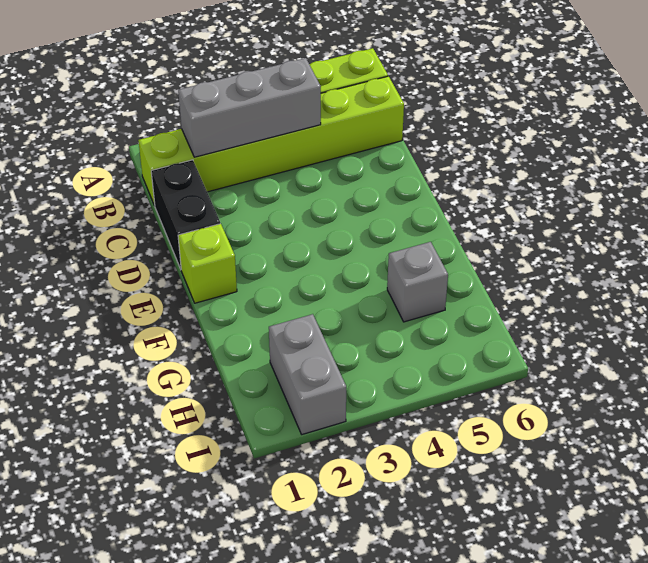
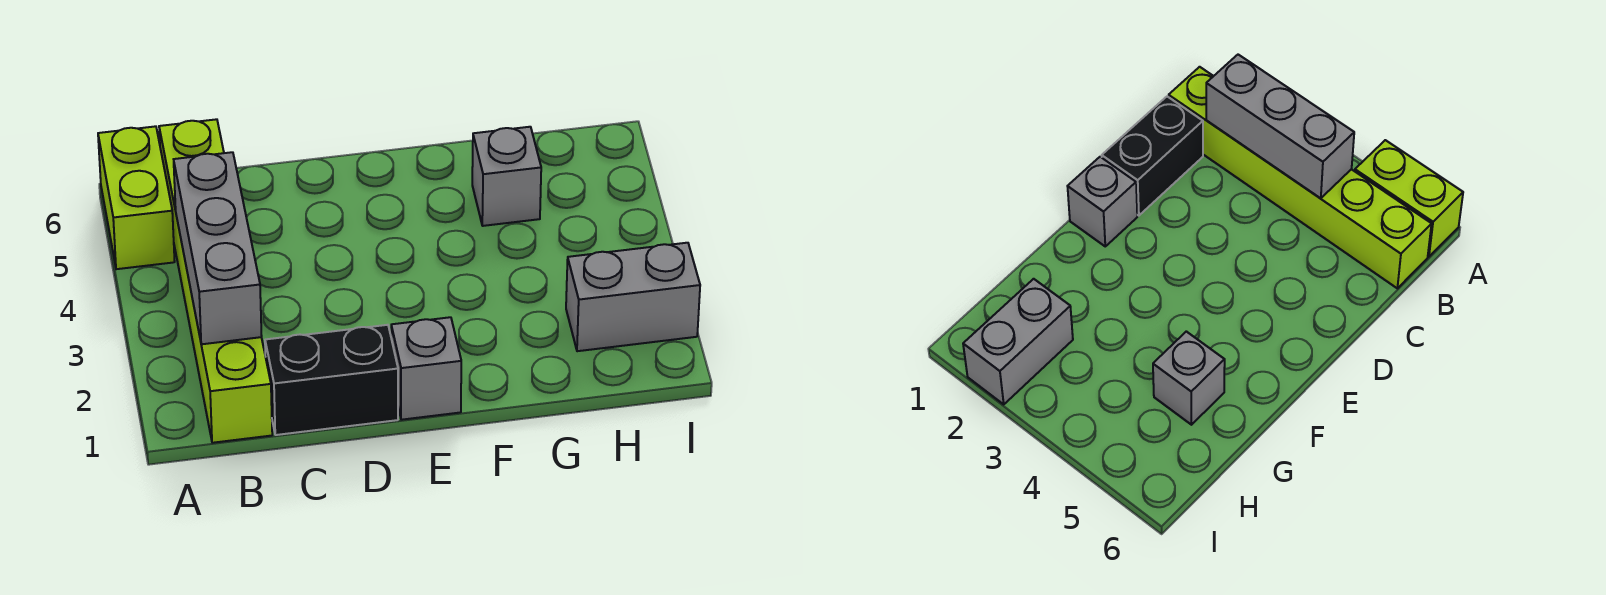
lime brick E1 level 1 -> grey brick E1 level 1

